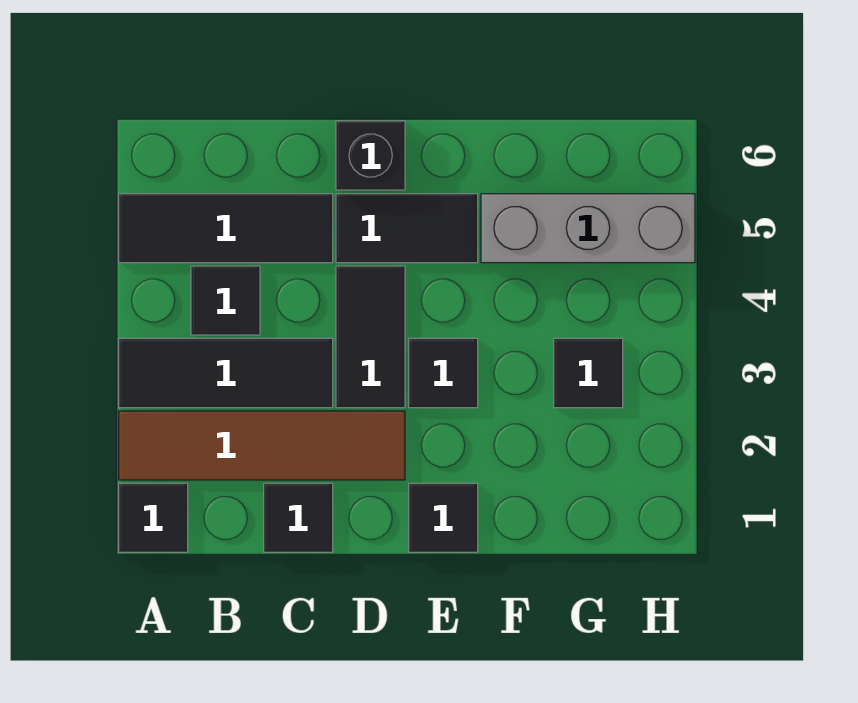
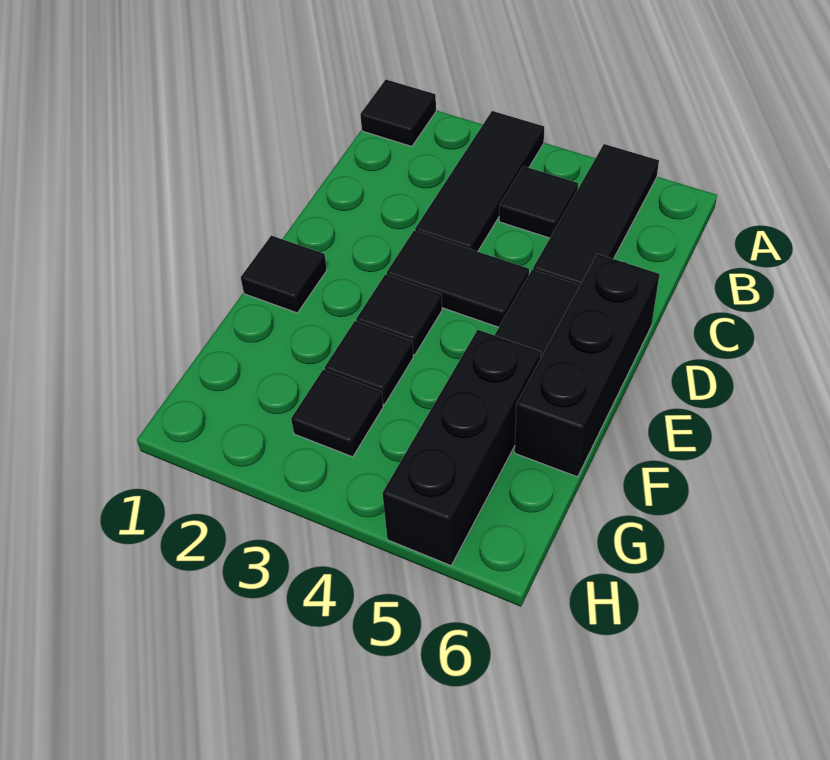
brown tile A2:D2 level 1 -> none
black tile C1 level 1 -> black tile F3 level 1
black brick D6 level 1 -> black brick D6:F6 level 1
grey brick F5:H5 level 1 -> black brick F5:H5 level 1

